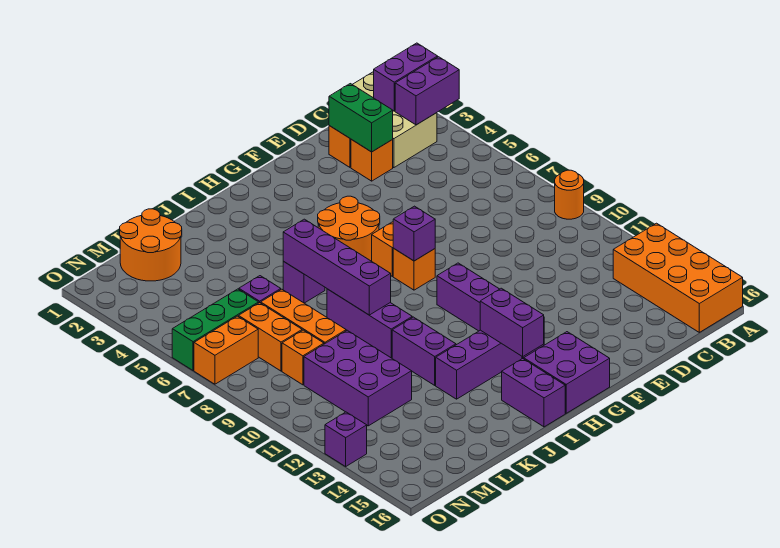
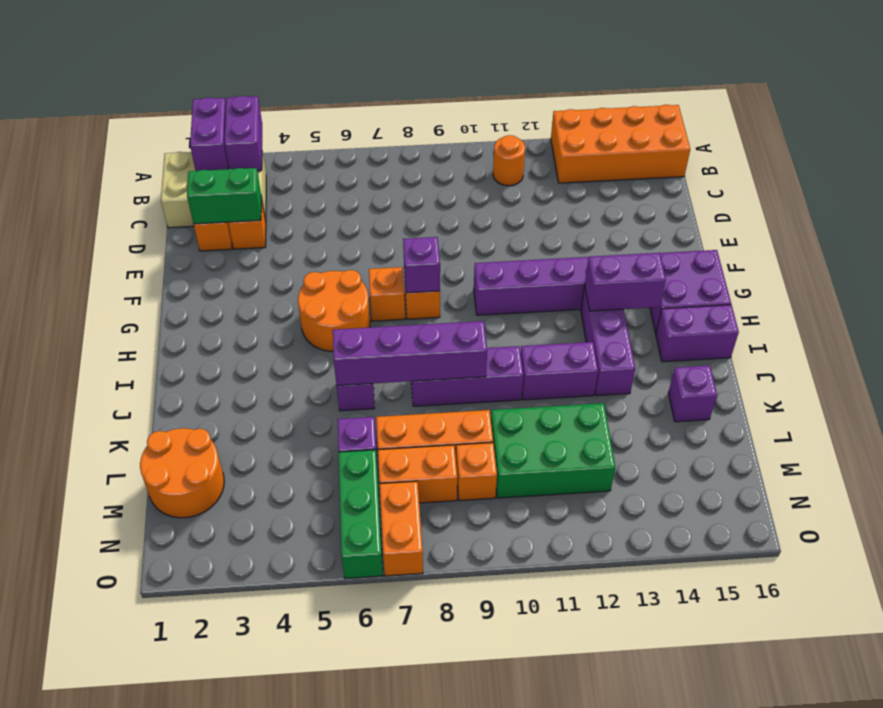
orange round brick A9 level 1 -> orange round brick B11 level 1
purple brick L10:M12 level 1 -> green brick L10:M12 level 1
purple brick O13 level 1 -> purple brick K15 level 1

